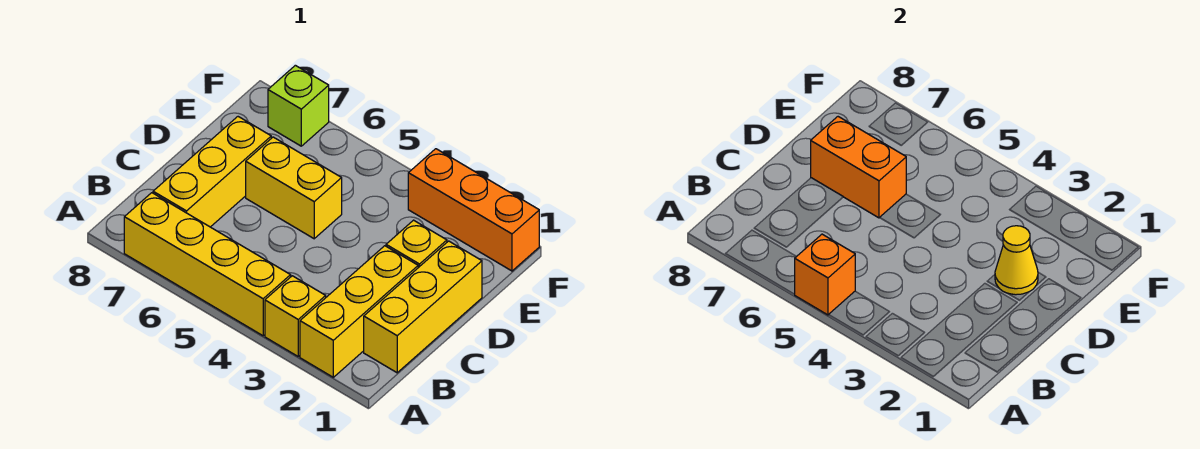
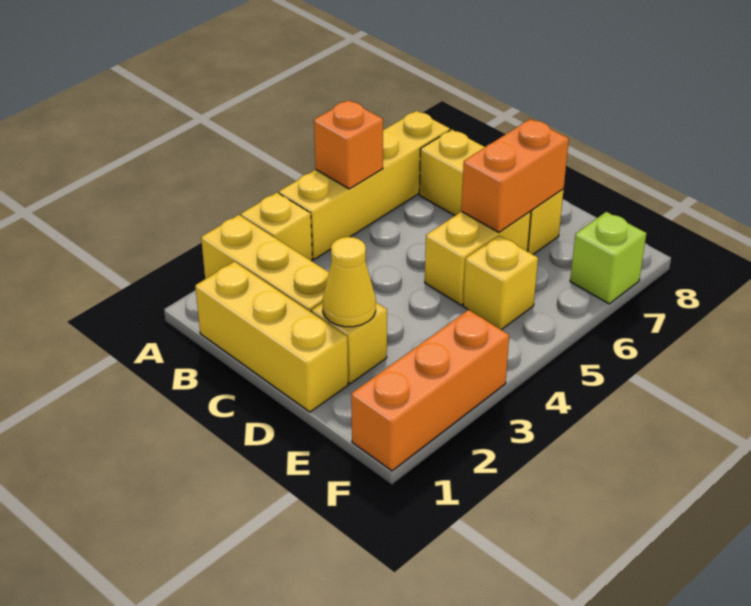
none -> yellow brick E5 level 1

